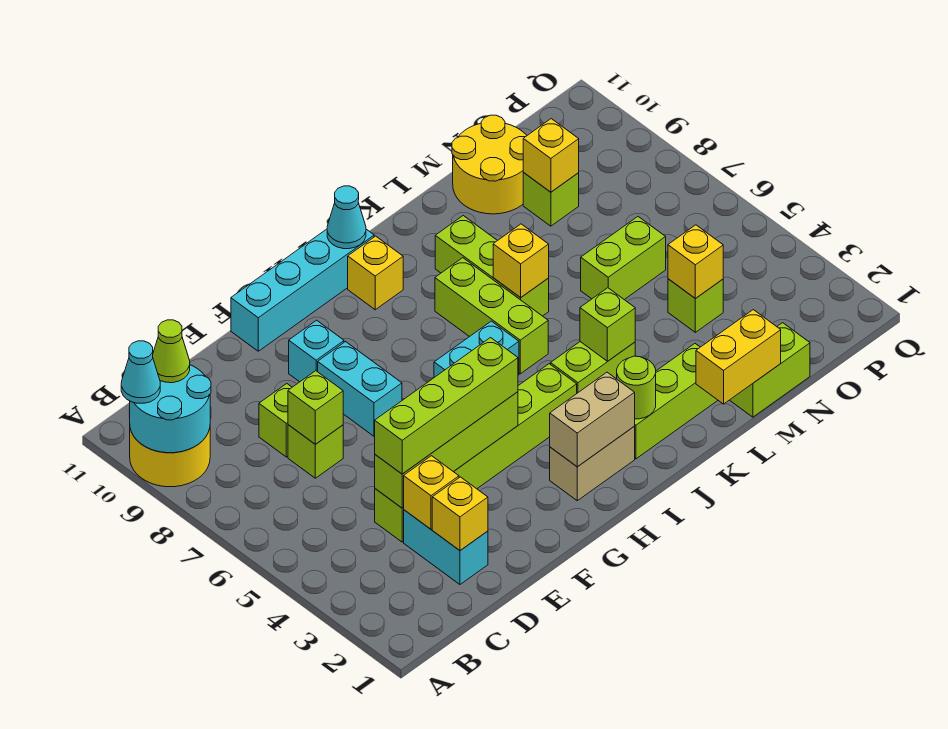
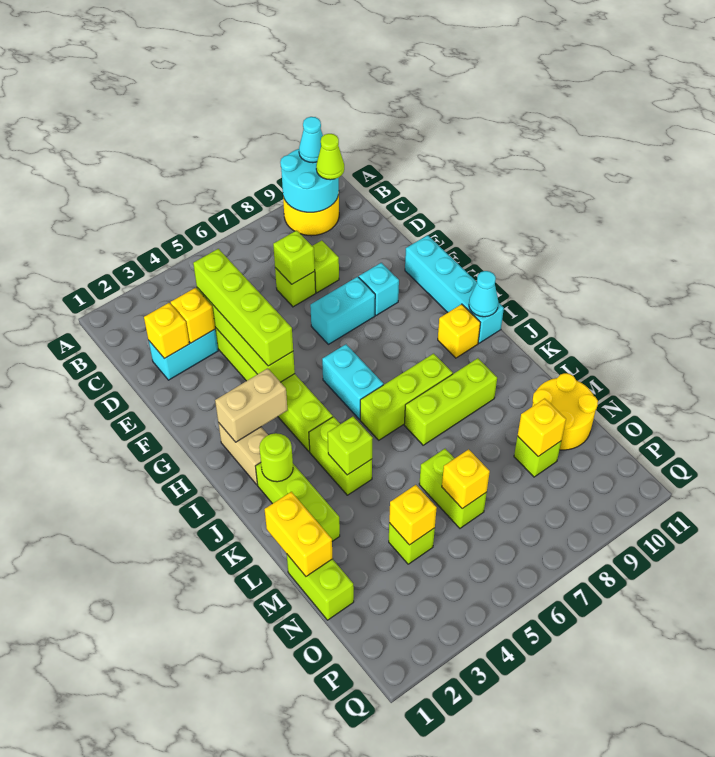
tan brick H2:I2 level 2 -> tan brick H2:H3 level 2
yellow brick K7 level 2 -> yellow brick N6 level 2

